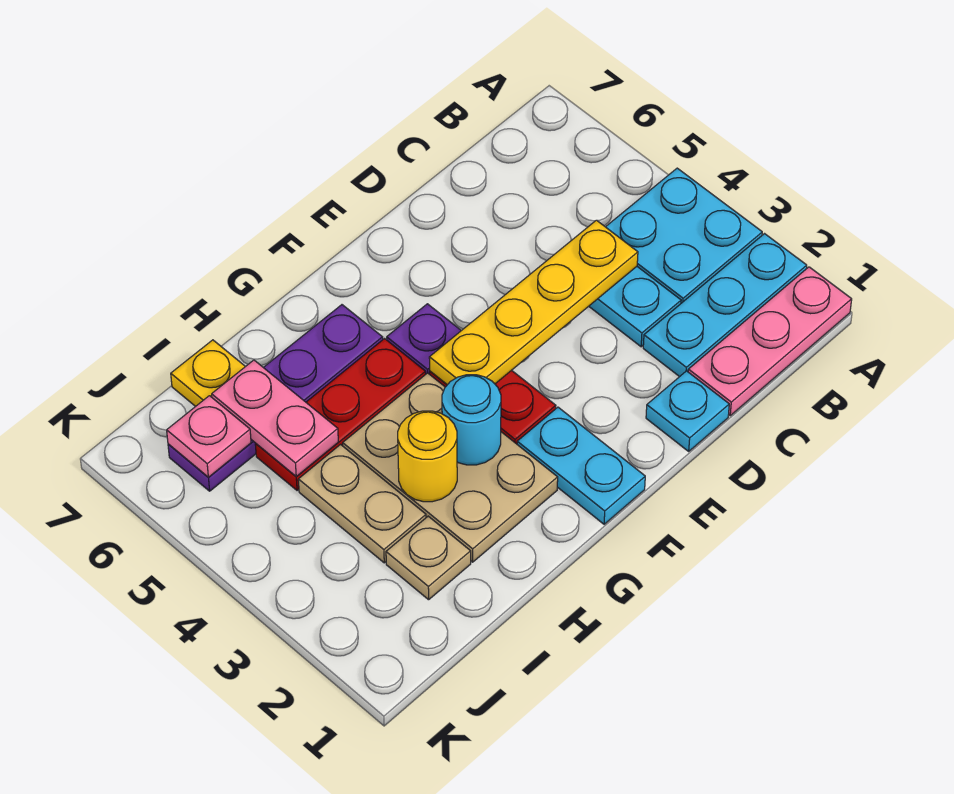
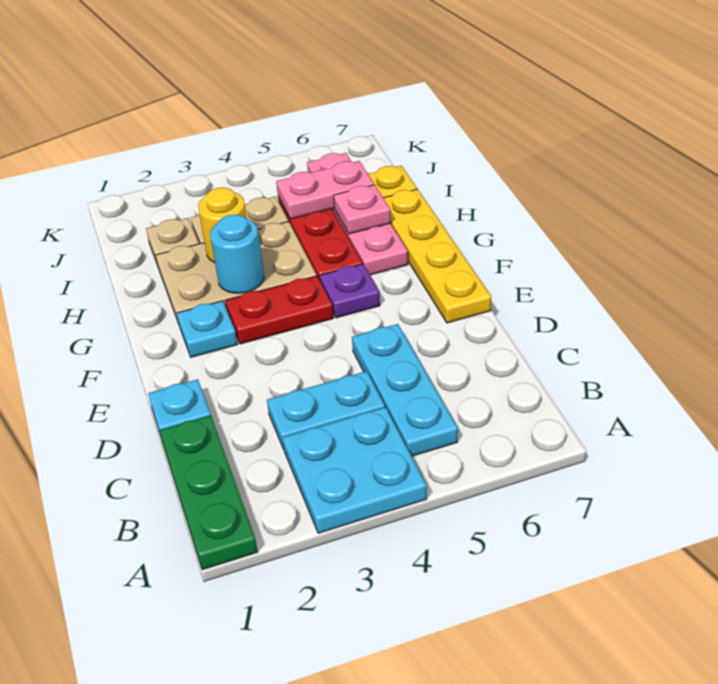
pink plate A1:C1 level 1 -> green plate A1:C1 level 1
cyan plate A2:C2 level 1 -> cyan plate B5:D5 level 1
yellow plate C4:F4 level 2 -> yellow plate E7:H7 level 1
cyan plate F1:F2 level 1 -> cyan plate F2 level 1
purple plate G6:J6 level 1 -> pink plate G6:J6 level 1
pink plate J6 level 2 -> pink plate H6 level 2

